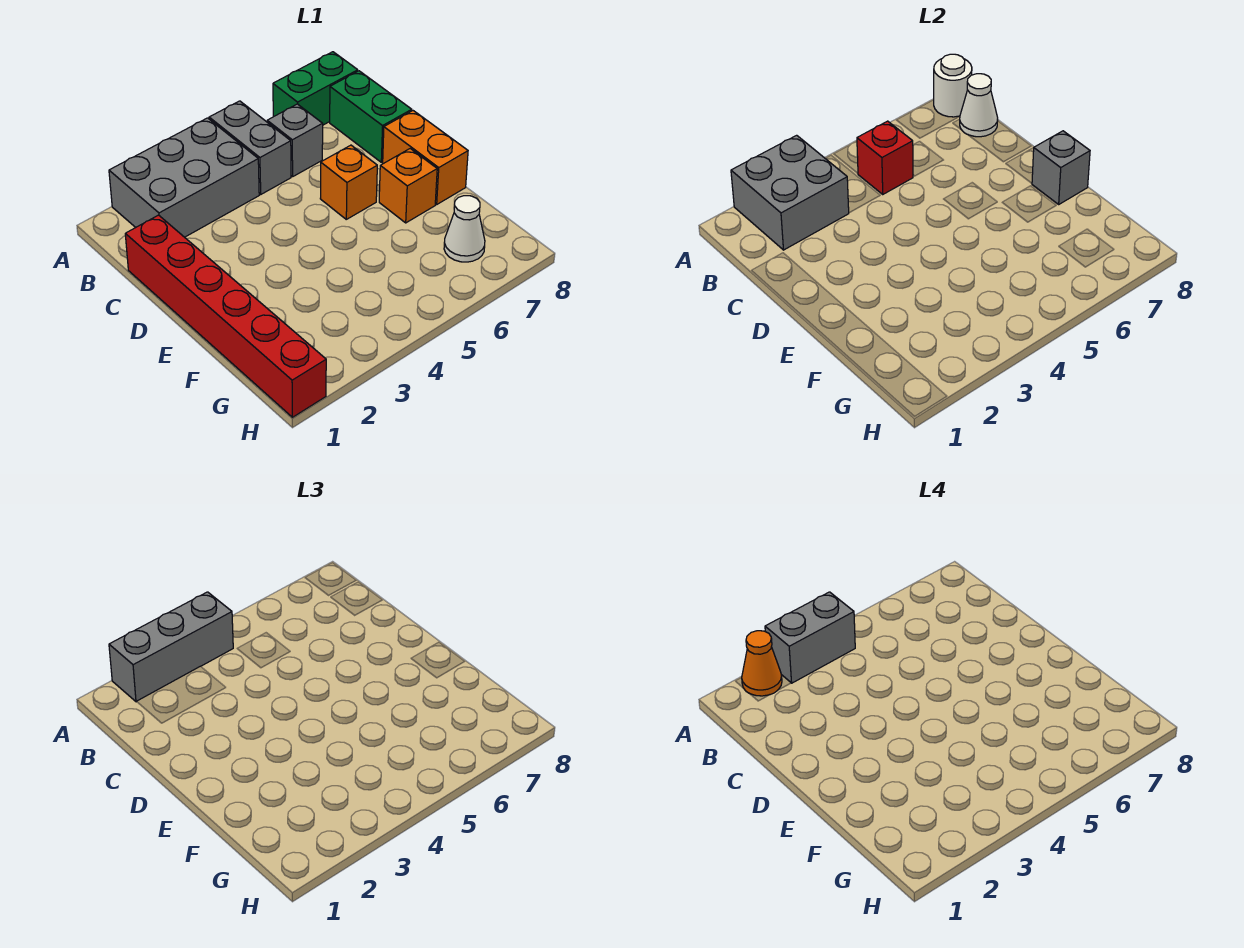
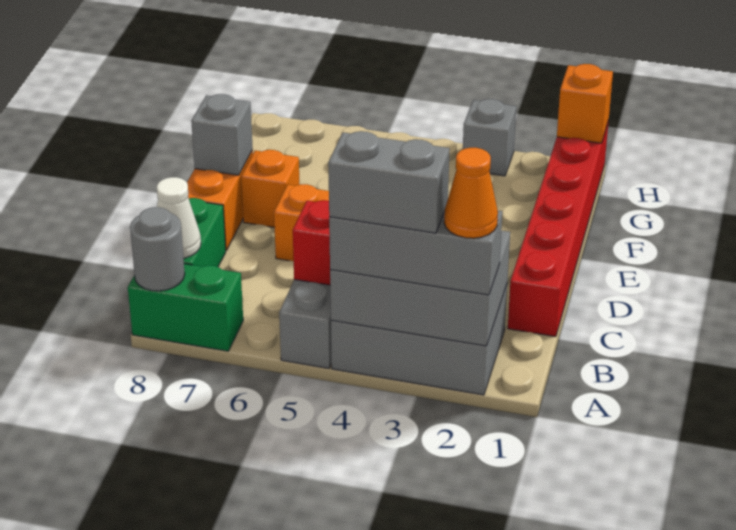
grey brick A2:B3 level 2 -> grey brick A2:B4 level 2
white round brick A8 level 2 -> grey round brick A8 level 2
grey brick B6 level 1 -> grey brick H3 level 1
white cone G7 level 1 -> none
none -> orange brick H1 level 2

